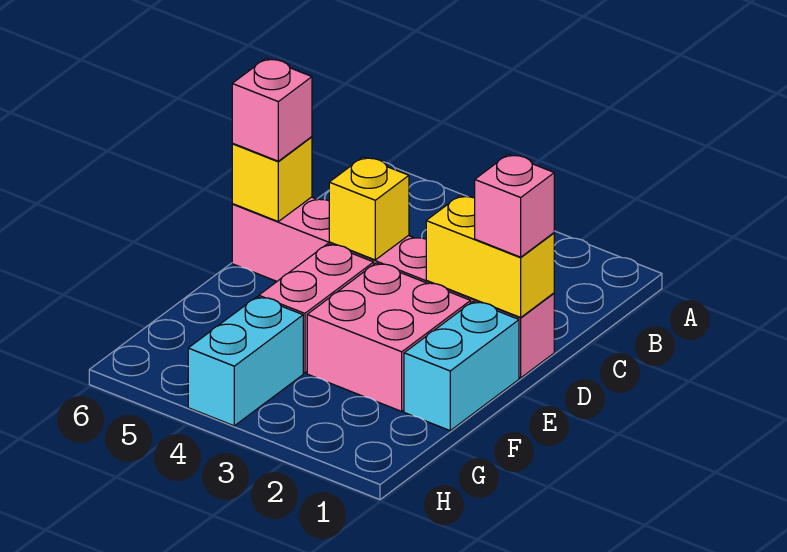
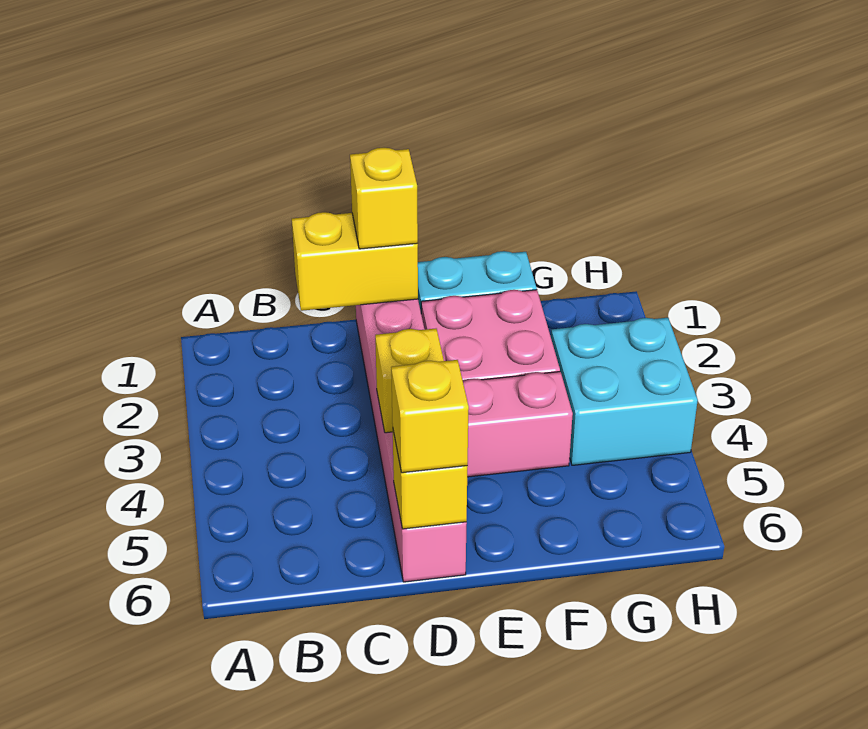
yellow brick D1:D2 level 2 -> yellow brick C1:D1 level 2
pink brick D1 level 3 -> yellow brick D1 level 3
pink brick D6 level 3 -> yellow brick D6 level 3
cyan brick G4:H4 level 1 -> cyan brick G3:H4 level 1

